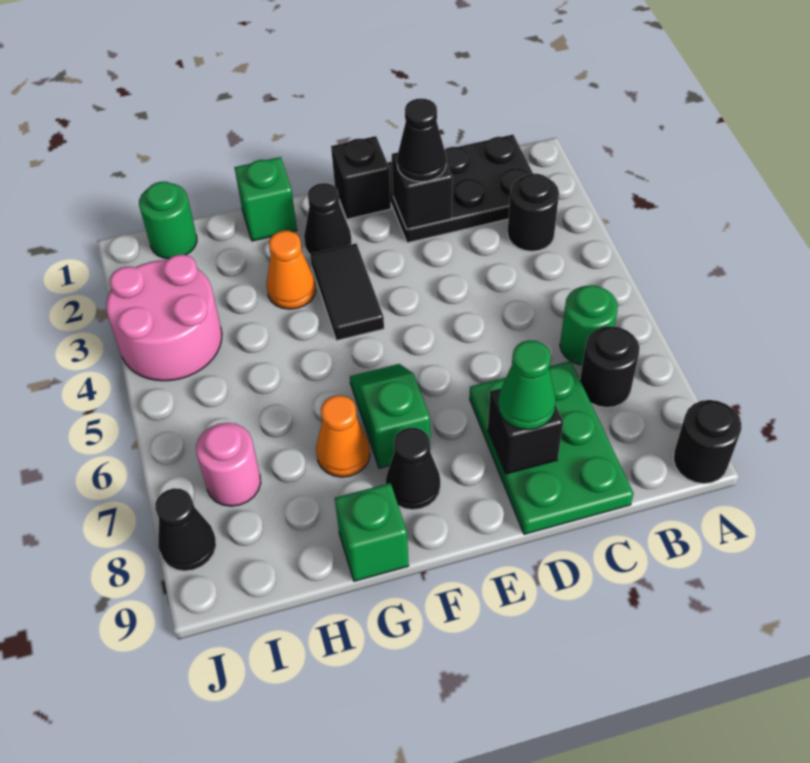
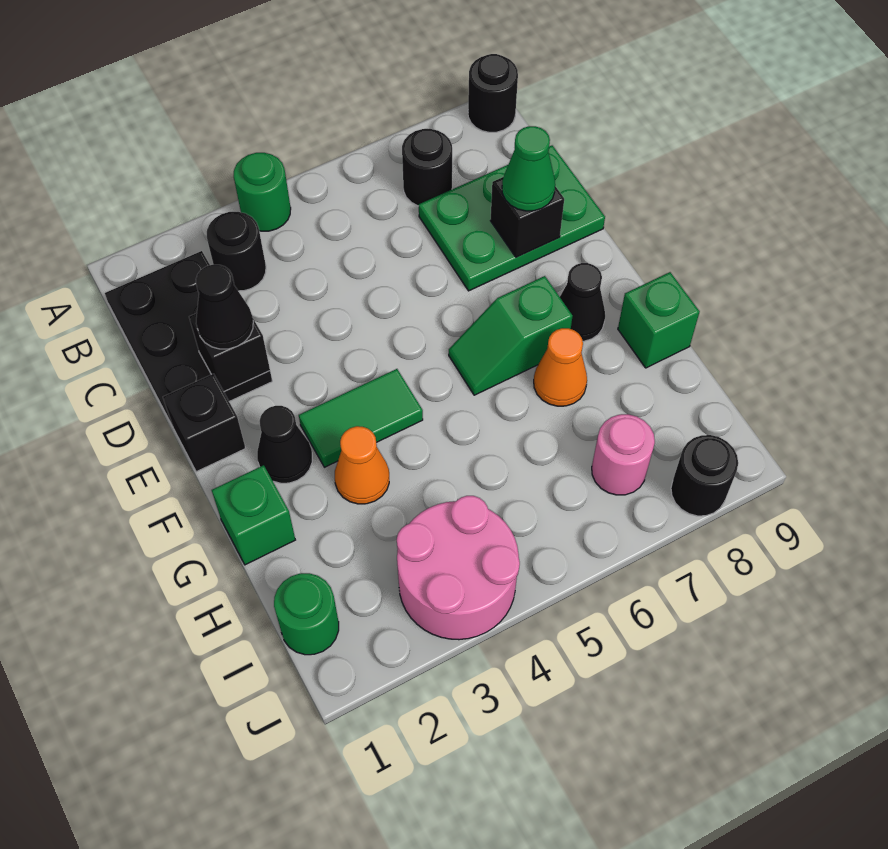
green round brick B6 level 1 -> green round brick A4 level 1
black tile F3:F4 level 1 -> green tile F3:F4 level 1
black cone J8 level 1 -> black round brick J8 level 1

